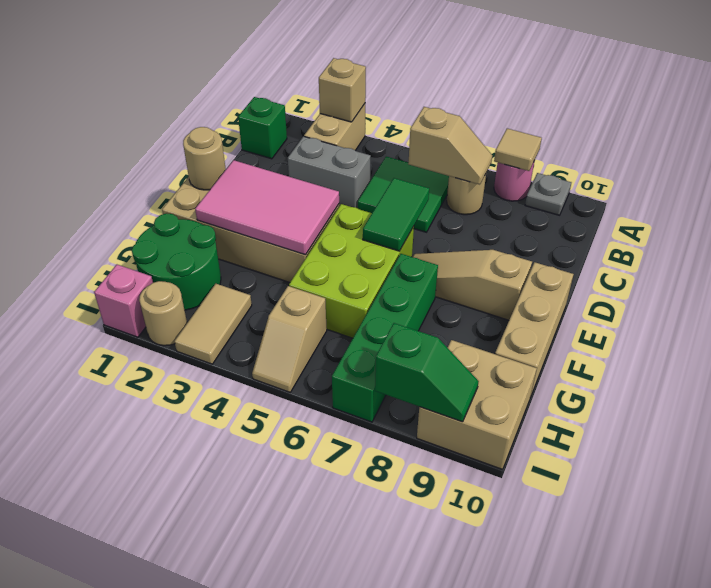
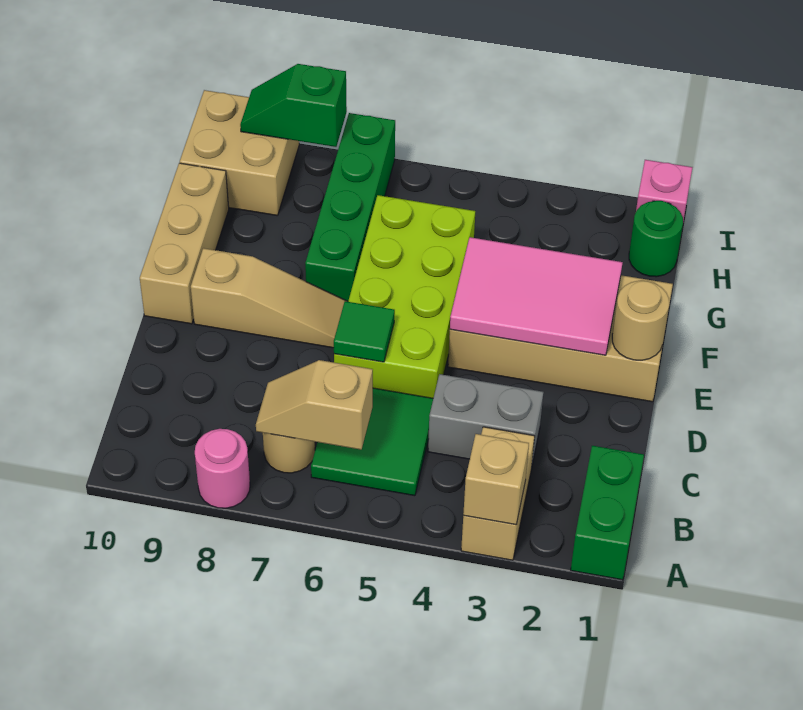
tan tile A8 level 2 -> none
grey plate A9 level 1 -> none
green brick B1 level 1 -> green brick A1:B1 level 1
green tile D6:E6 level 2 -> green tile D6 level 2
lime brick E5:G6 level 1 -> lime brick D5:G6 level 1
green round brick G1:H2 level 1 -> green round brick H1 level 1
tan tile H3:I3 level 1 -> none
tan slope H5:I5 level 1 top H -> none
tan round brick I2 level 1 -> none

